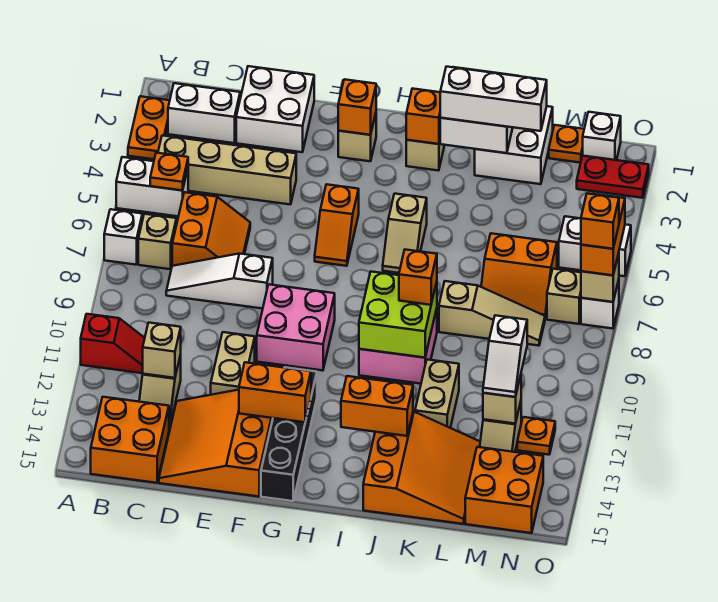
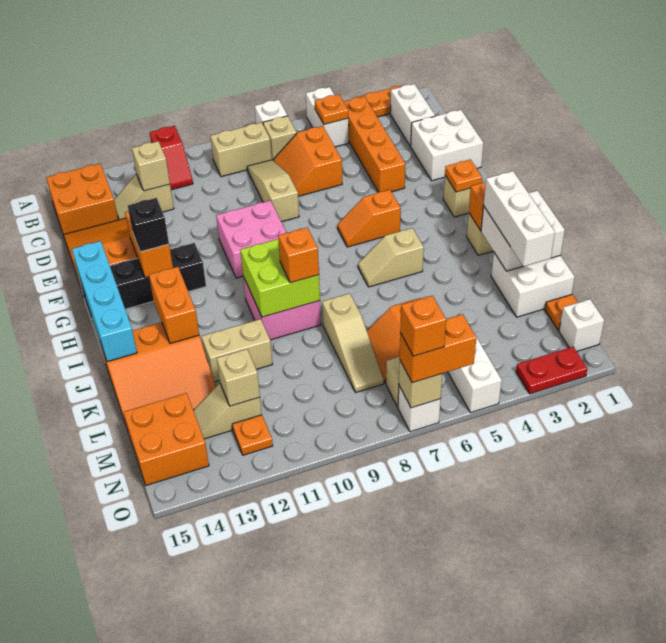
tan brick B4:E4 level 1 -> orange brick B4:E4 level 1
orange slope C6:D7 level 1 top C -> orange slope C6:D7 level 1 top 6
white slope C8:E8 level 1 top E -> tan slope C8:E8 level 1 top E
tan brick E11:E12 level 1 -> tan brick B8:B9 level 1
orange brick G2 level 2 -> orange plate G2 level 2
none -> black brick G13 level 3
none -> cyan brick G15:J15 level 2
white slope M11:M12 level 3 top 11 -> none
red plate N2:O2 level 1 -> red plate O2:O3 level 1

